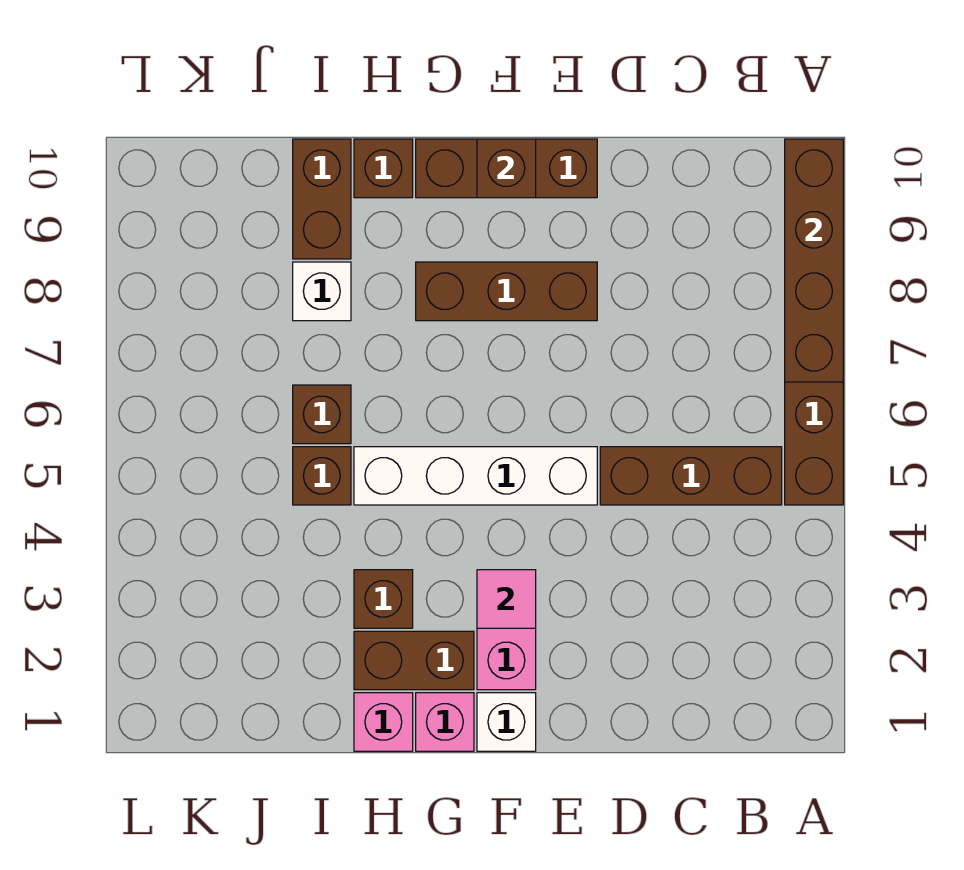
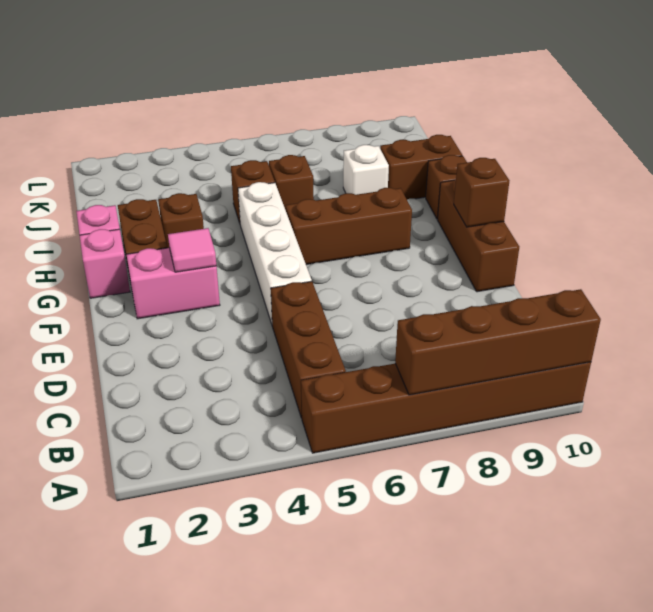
brown brick E8:G8 level 1 -> brown brick G6:G8 level 1
white brick F1 level 1 -> none

